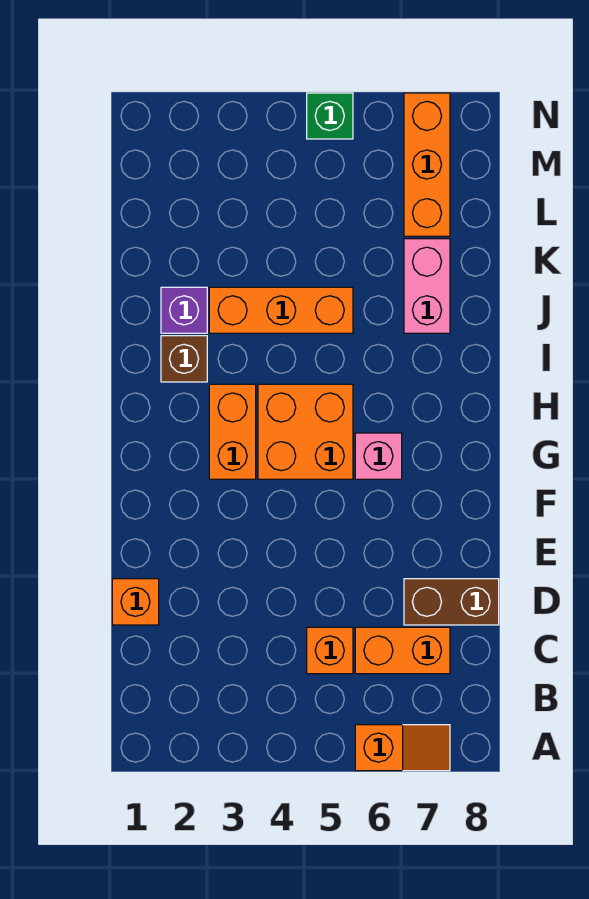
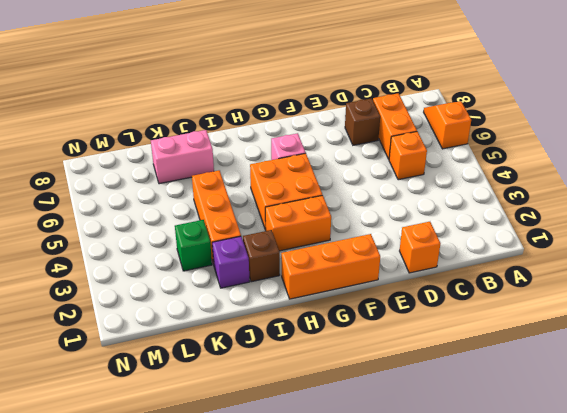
brown brick D7:D8 level 1 -> brown brick D7 level 1
orange brick L7:N7 level 1 -> orange brick F1:H1 level 1
green brick N5 level 1 -> green brick K3 level 1

